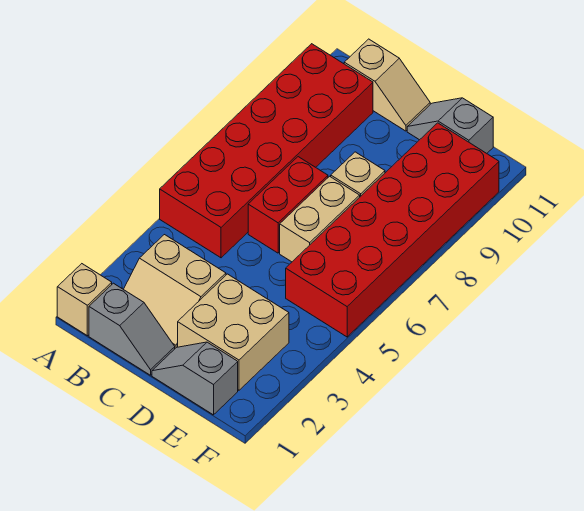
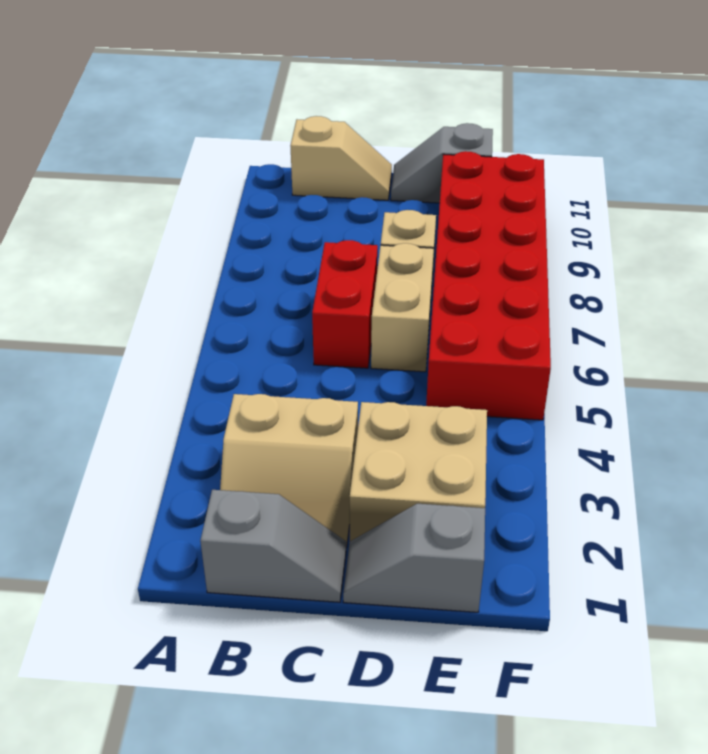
tan brick A1 level 1 -> none
red brick A5:B10 level 1 -> none

